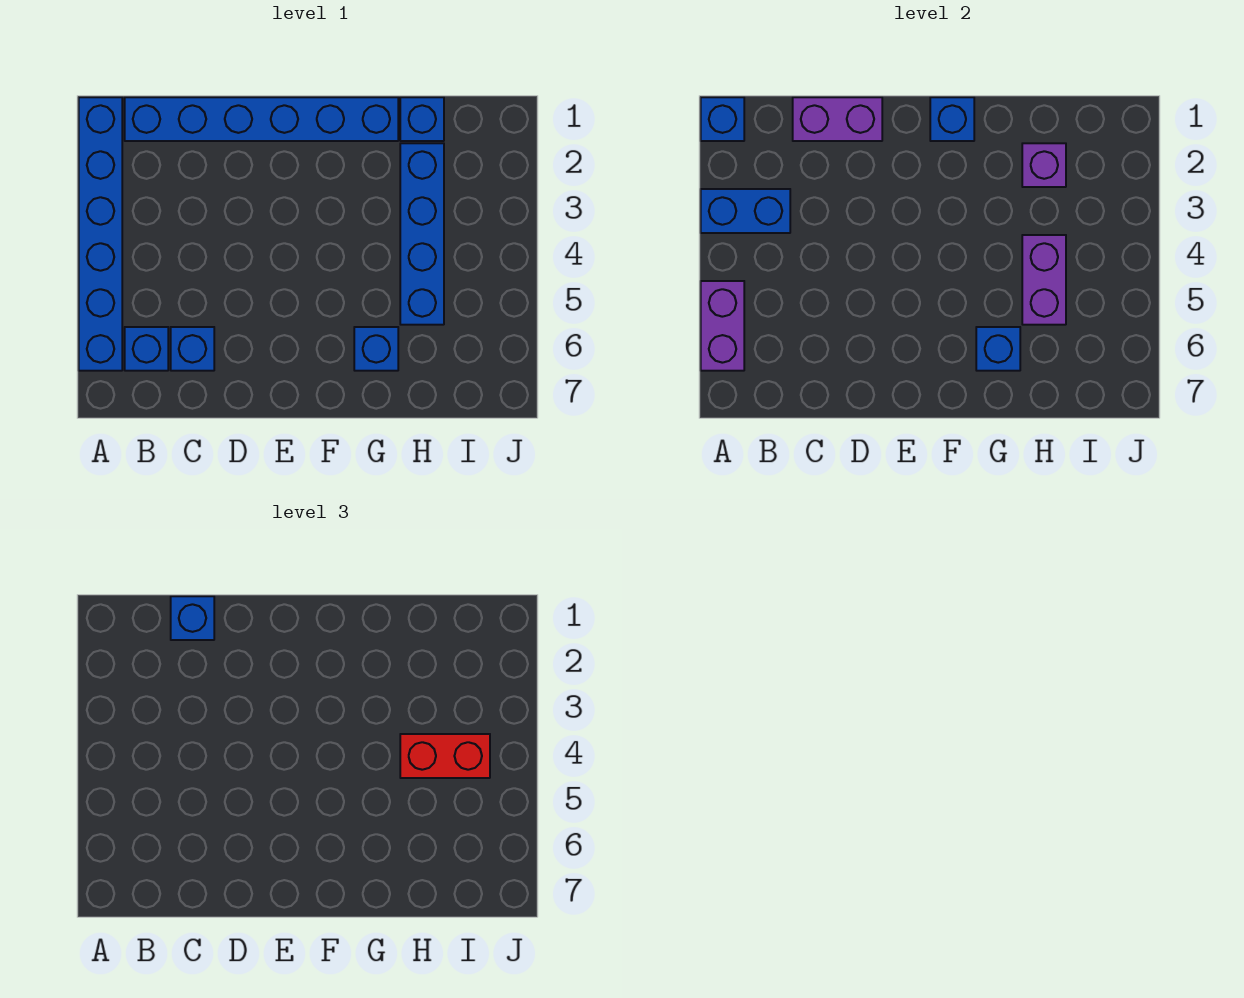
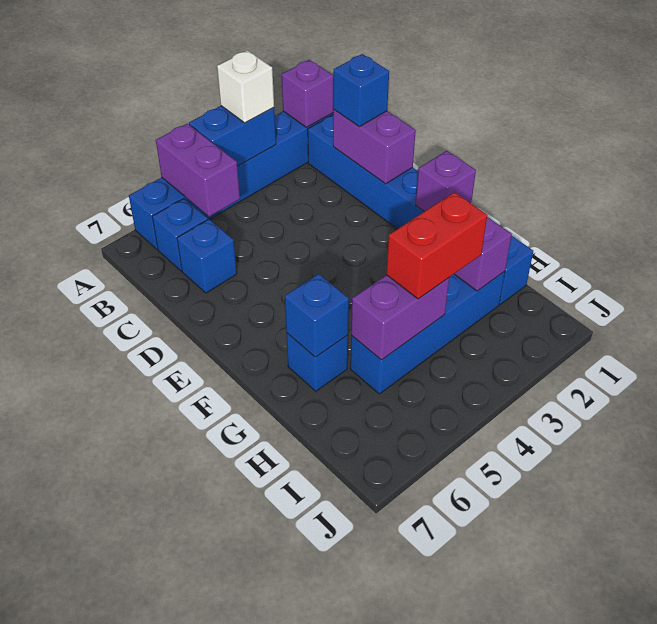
blue brick A1 level 2 -> purple brick A1 level 2
blue brick A3:B3 level 2 -> blue brick A3:A4 level 2
none -> white brick A3 level 3
purple brick A5:A6 level 2 -> purple brick A5:B5 level 2
blue brick F1 level 2 -> purple brick F1 level 2
red brick H4:I4 level 3 -> red brick H3:H4 level 3

